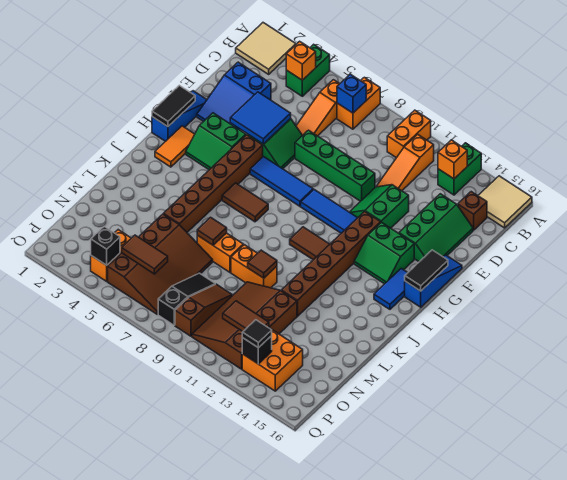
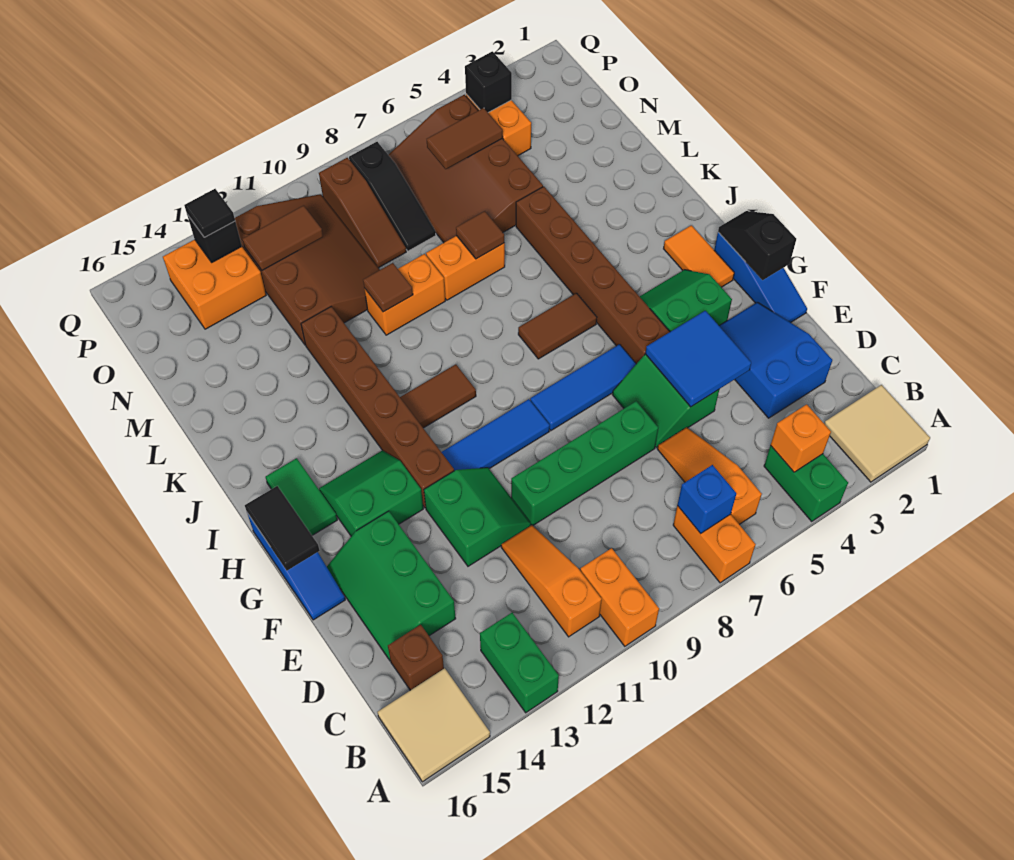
orange brick B13 level 2 -> none
black tile G1:H1 level 2 -> black slope G1:H1 level 2 top G
blue tile H15:I15 level 1 -> green tile H15:I15 level 1

